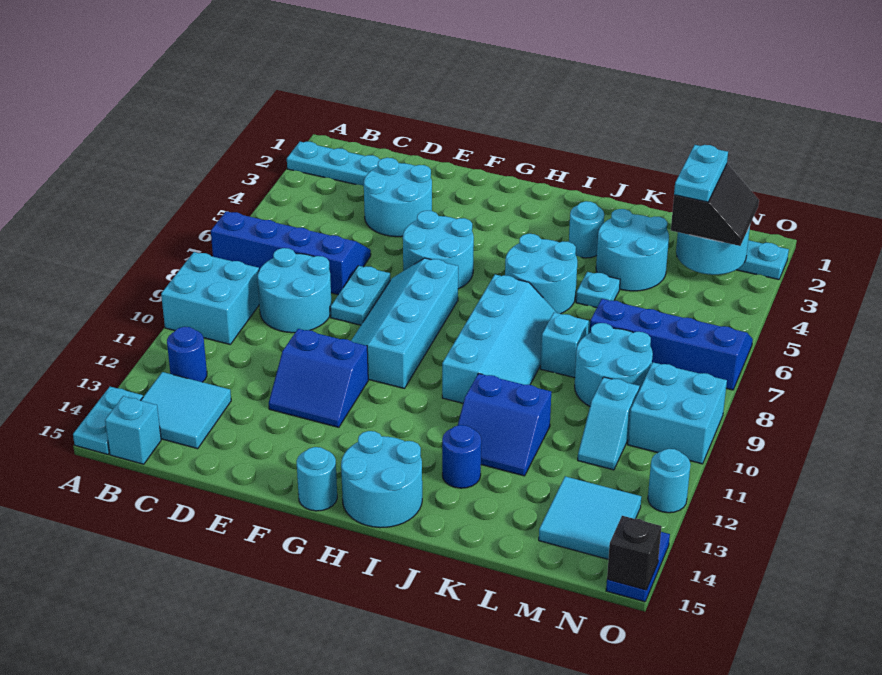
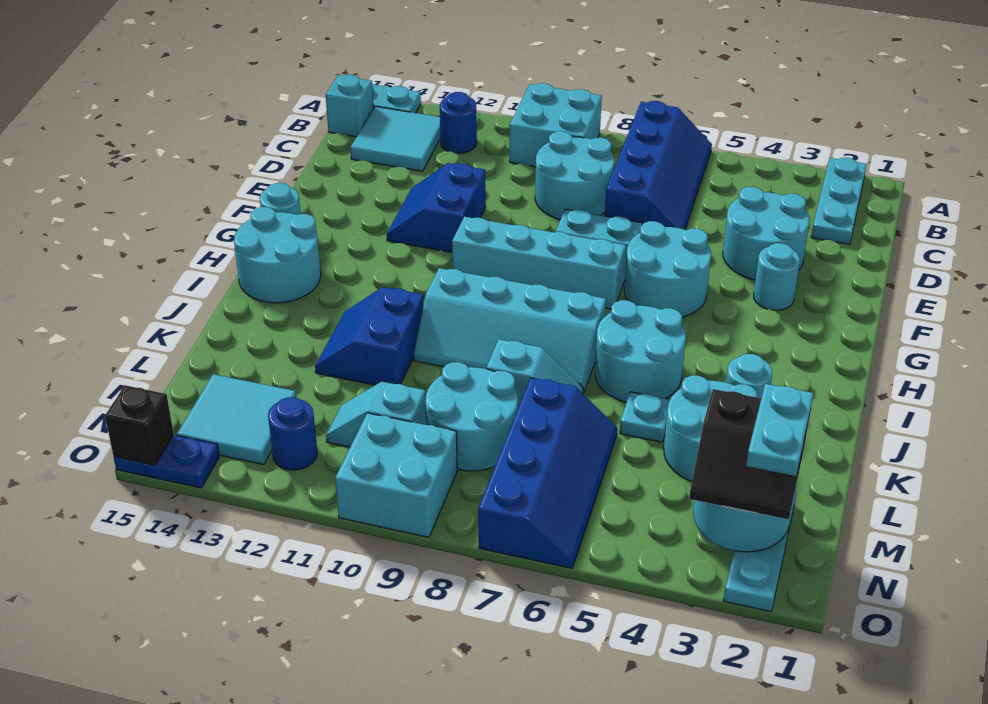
blue round brick J13 level 1 -> blue round brick N12 level 1
cyan plate M2:M3 level 4 -> cyan plate M2:N2 level 4
cyan round brick O12 level 1 -> cyan round brick F3 level 1

